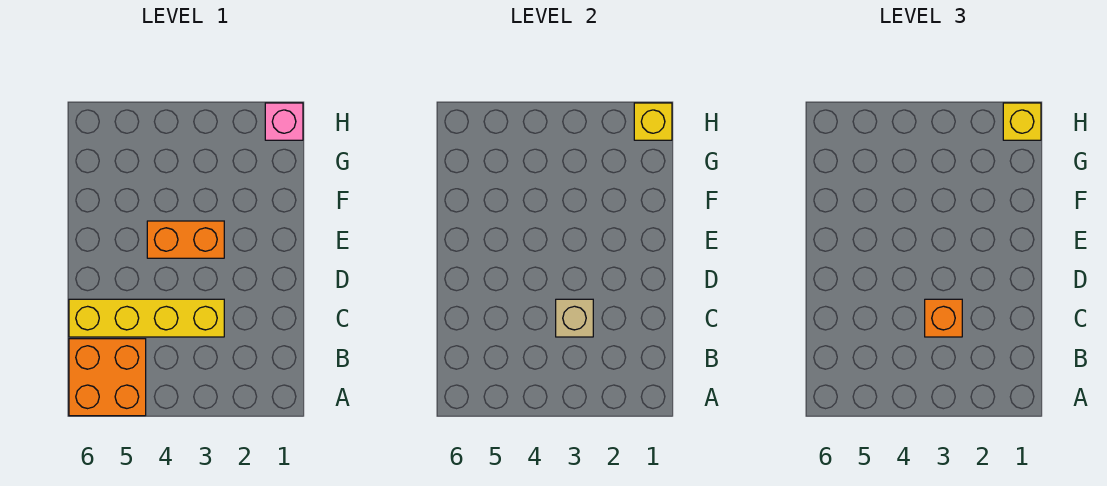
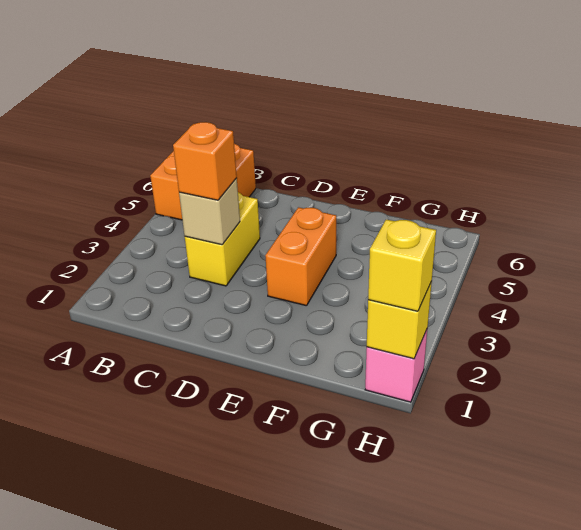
yellow brick C3:C6 level 1 -> yellow brick C3:C4 level 1

